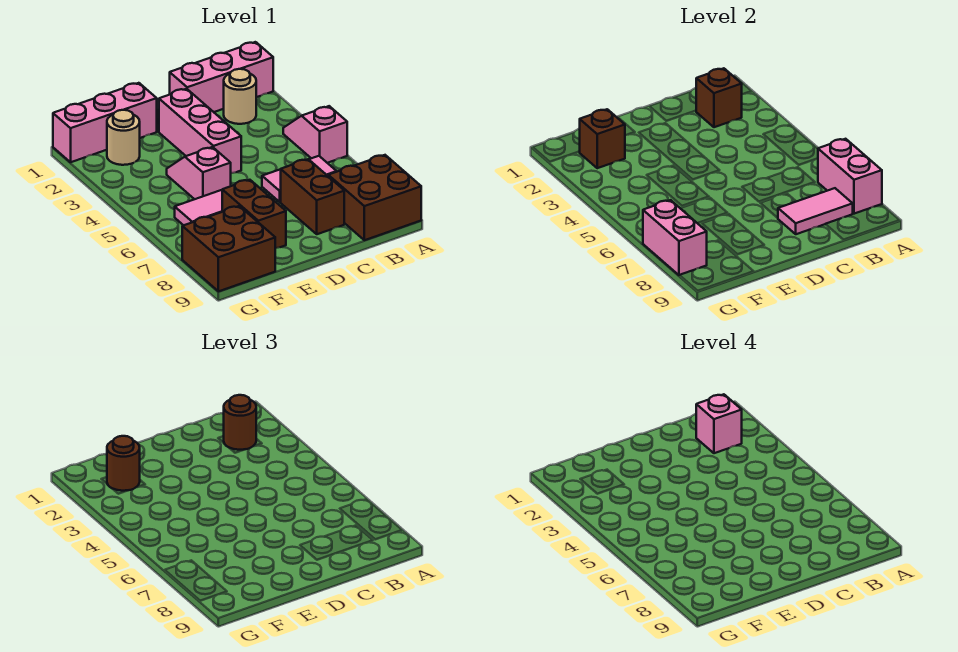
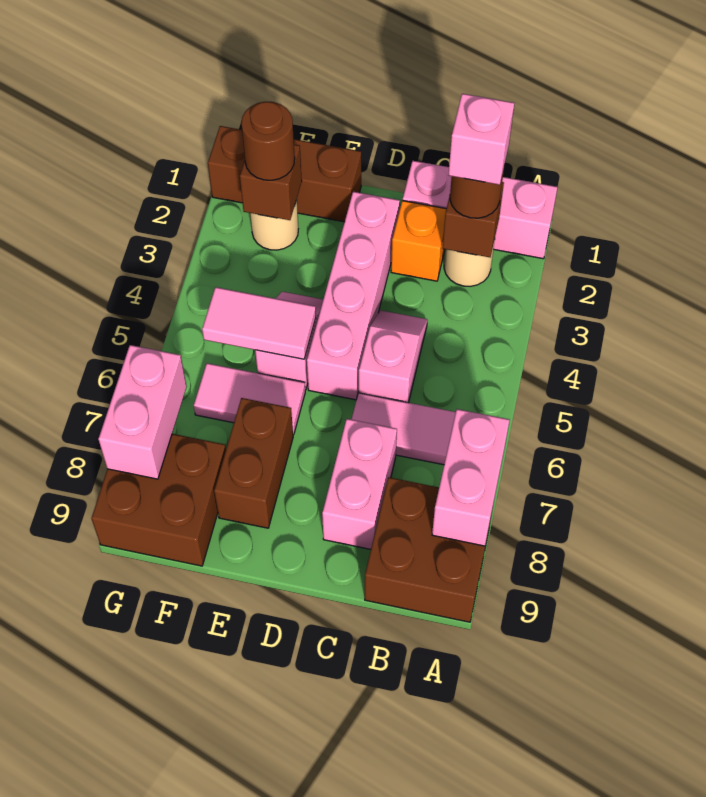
pink slope A4:A5 level 1 top 5 -> pink slope C4:C5 level 1 top 5
pink tile B8:C8 level 2 -> pink tile E5:F5 level 2
none -> orange brick C2 level 1
brown brick C7:C8 level 1 -> pink brick C7:C8 level 1
pink brick D2:D4 level 1 -> pink brick D2:D5 level 1
pink brick E1:G1 level 1 -> brown brick E1:G1 level 1

